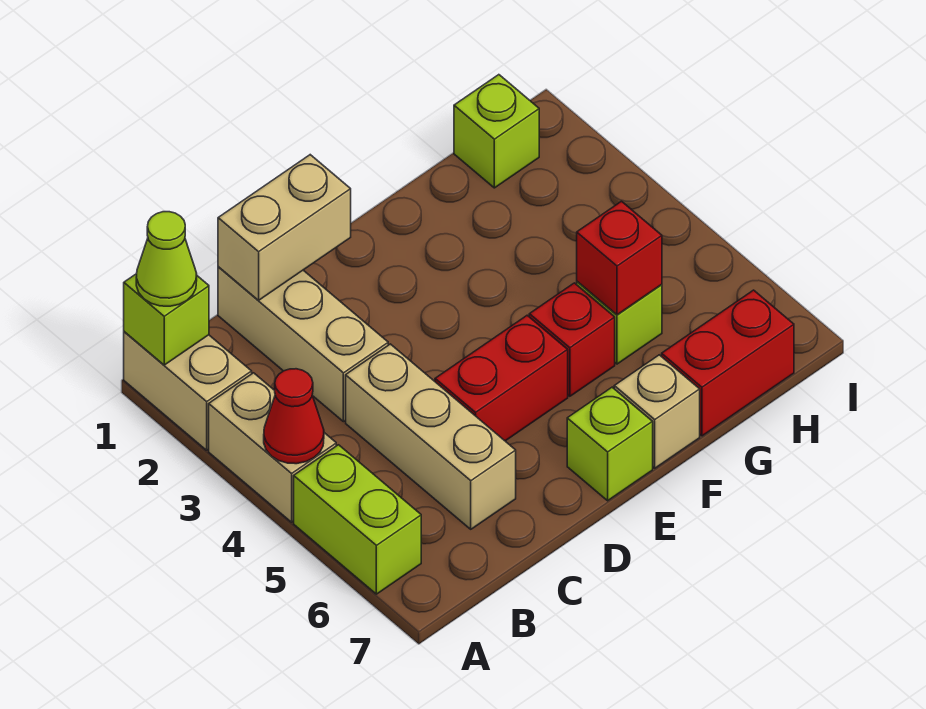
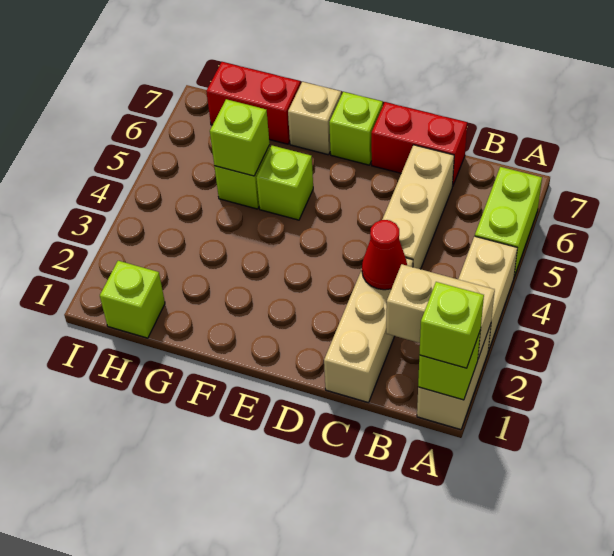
lime cone A1 level 3 -> lime brick A1 level 3
red cone A4 level 2 -> red cone C3 level 2
tan brick C1:D1 level 2 -> tan brick A2:B2 level 2
red brick D5:E5 level 1 -> red brick C7:D7 level 1
red brick F5 level 1 -> lime brick F5 level 1
red brick G5 level 2 -> lime brick G5 level 2

